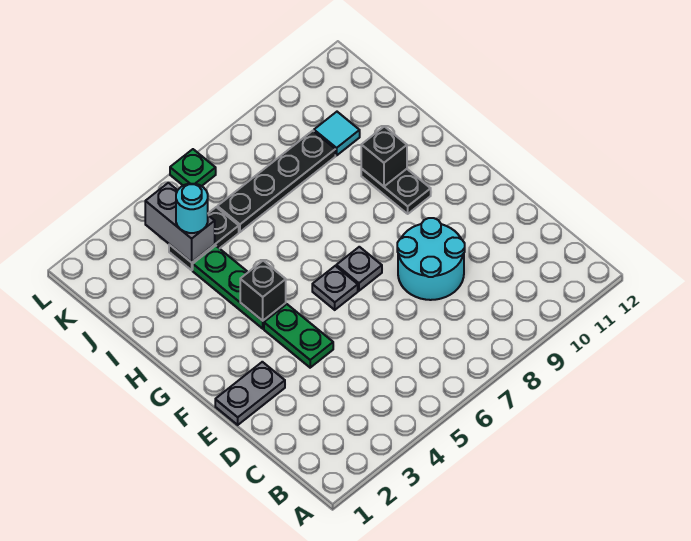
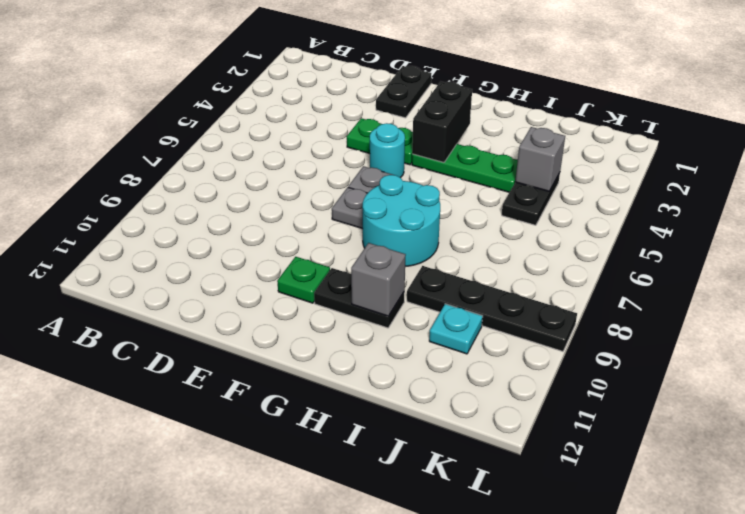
cyan round brick D8:E9 level 1 -> cyan round brick G7:H8 level 1
grey plate E1:E2 level 1 -> black plate E1:E2 level 1
black brick G4 level 2 -> black brick G3:G4 level 2
black brick H10 level 2 -> grey brick H10 level 2
grey brick J4:K4 level 2 -> grey brick J4 level 2
cyan round brick J4 level 3 -> cyan round brick F5 level 1
black plate J6:J9 level 1 -> black plate I9:L9 level 1
cyan tile J10 level 1 -> cyan plate J10 level 1
green plate L6 level 1 -> green plate F10 level 1

